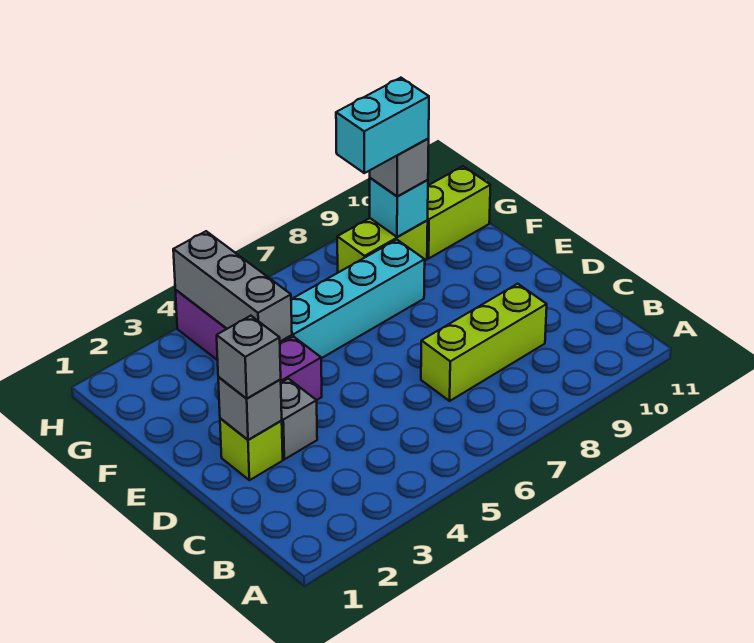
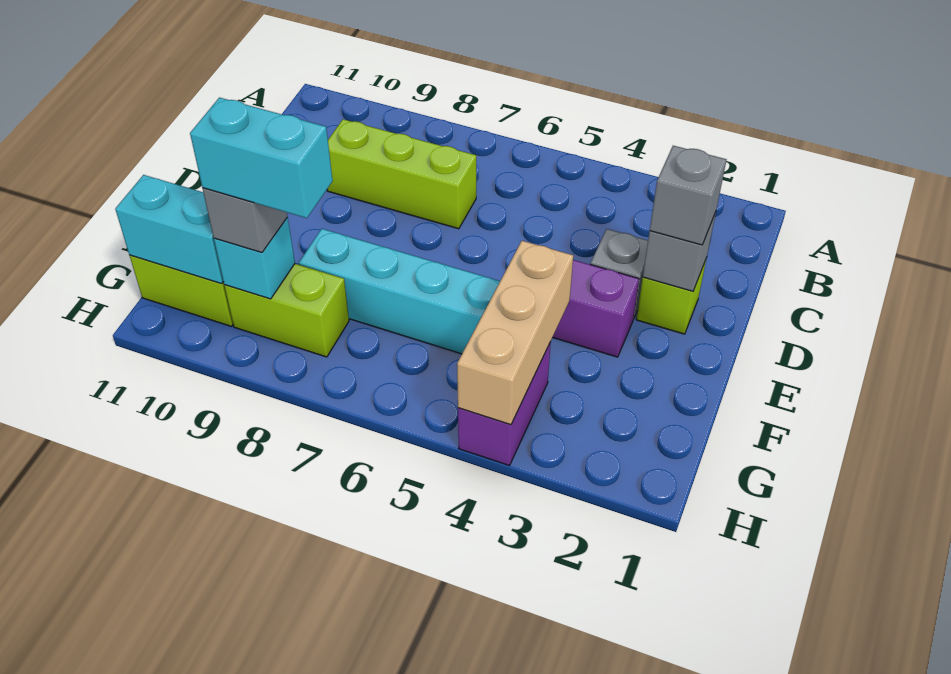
grey brick F4:H4 level 2 -> tan brick F4:H4 level 2
none -> cyan brick G10:G11 level 2

